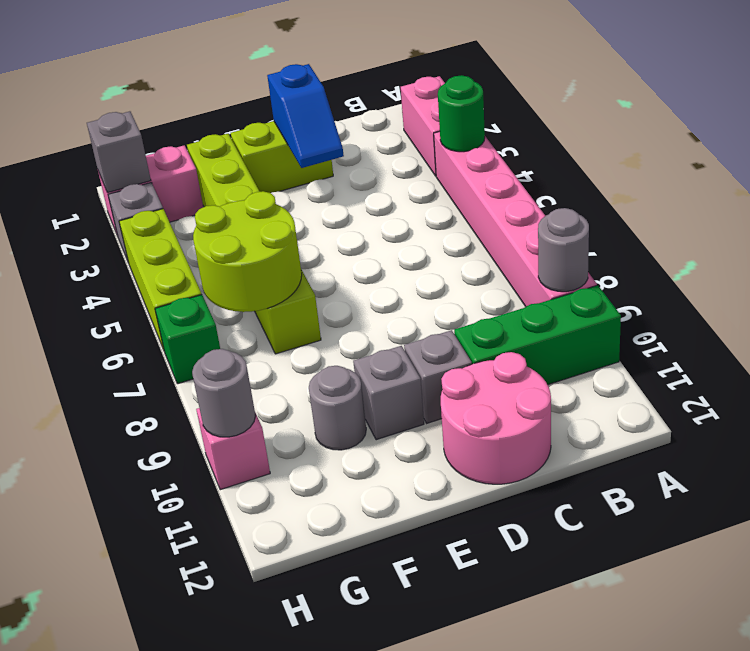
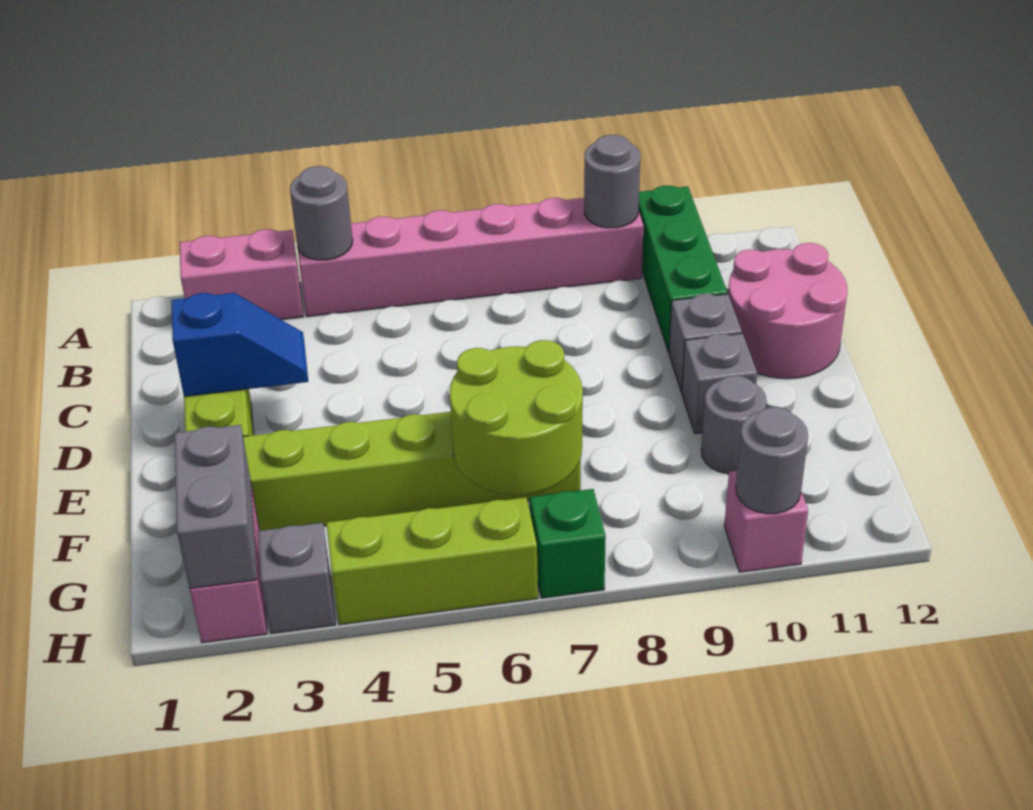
green round brick A4 level 2 -> grey round brick A4 level 2
grey brick H2 level 2 -> grey brick G2:H2 level 2

